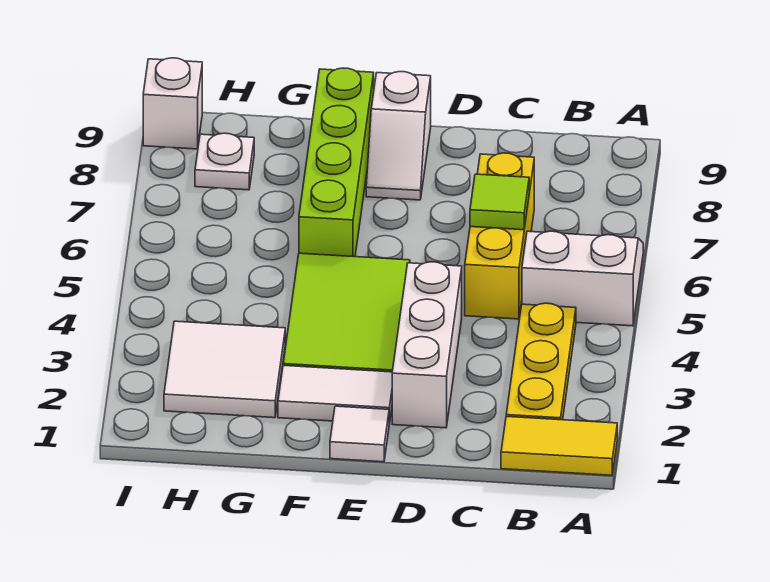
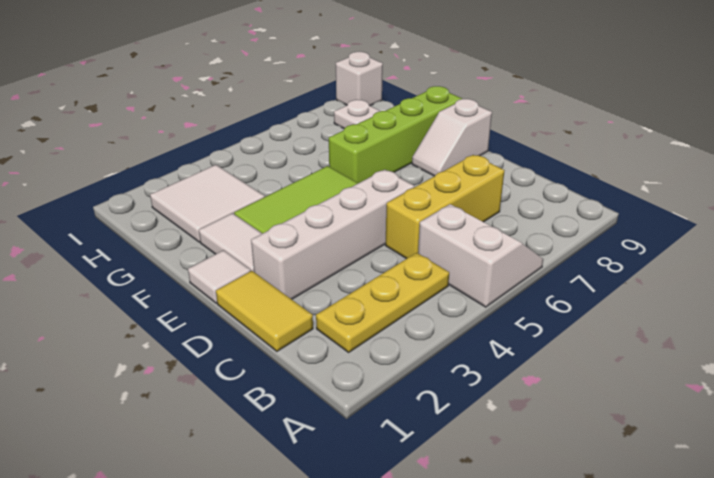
yellow tile A1:B1 level 1 -> yellow tile C1:D1 level 1
lime tile C6 level 2 -> none
white brick D2:D4 level 1 -> white brick D2:D5 level 1

